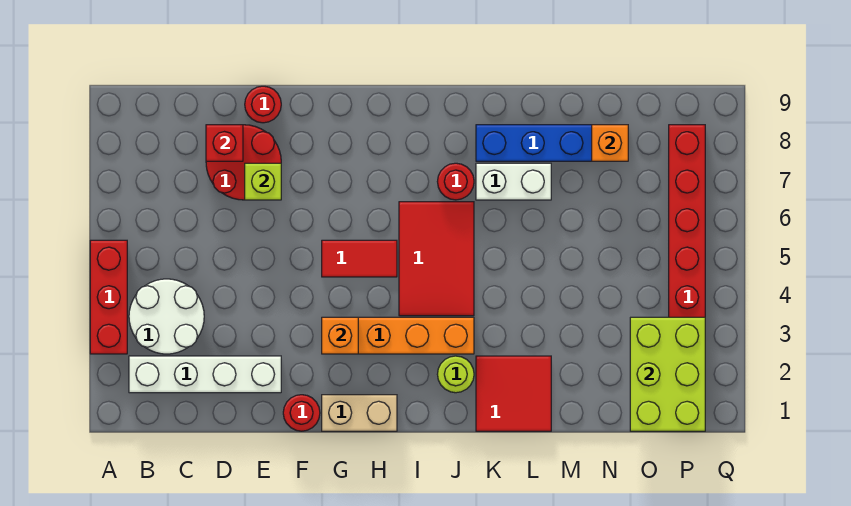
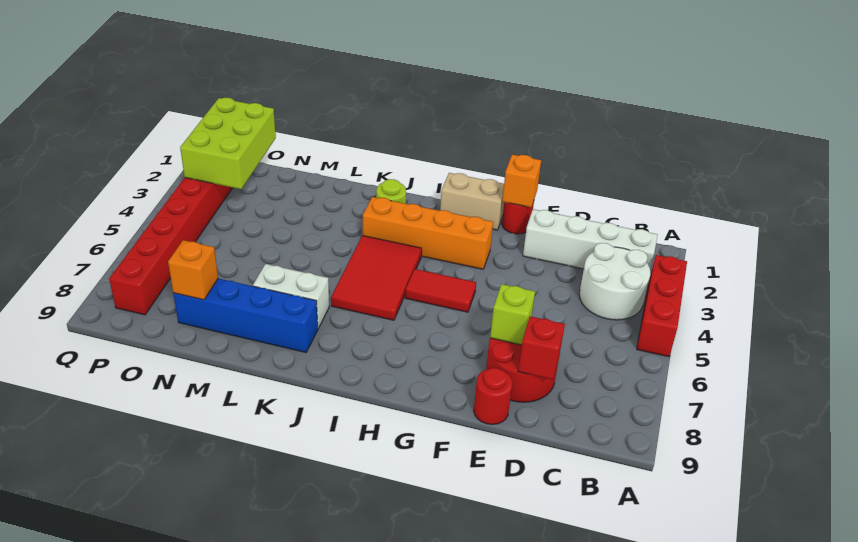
orange brick G3 level 2 -> orange brick F1 level 2
red round brick J7 level 1 -> none
red tile K1:L2 level 1 -> none

